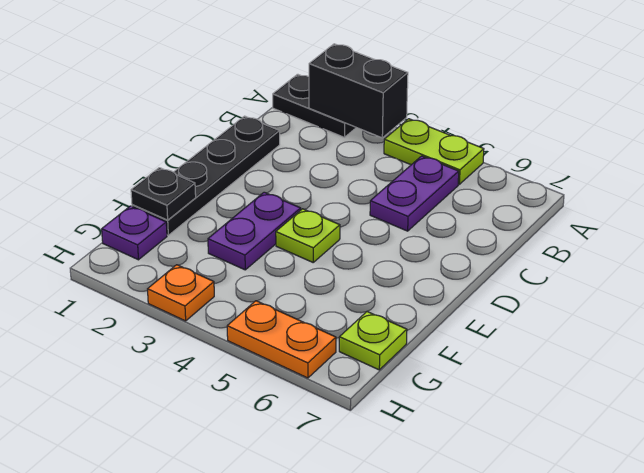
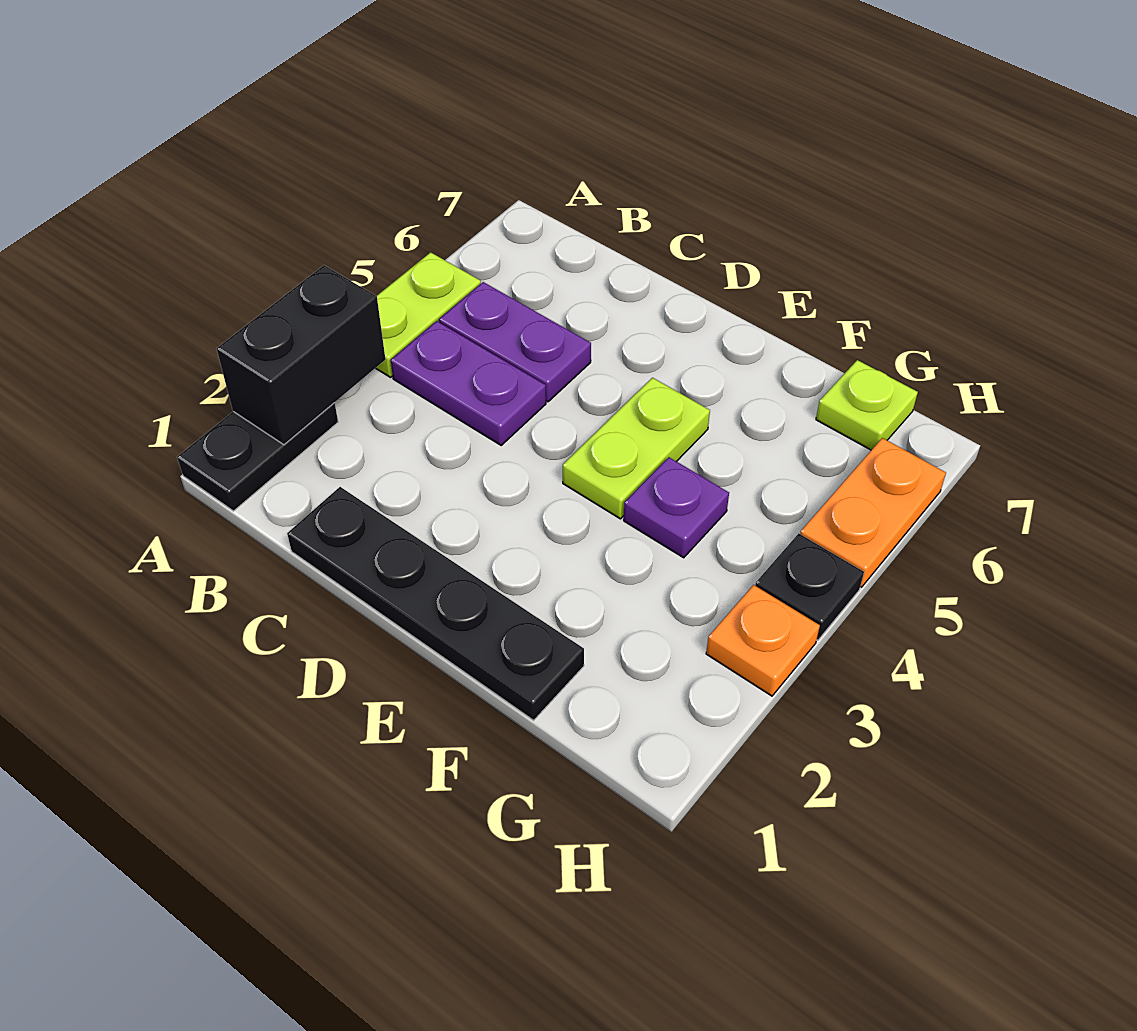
purple plate E3:F3 level 1 -> purple plate B4:C4 level 1
lime plate E4 level 1 -> lime plate E4:E5 level 1
black plate F1 level 2 -> black plate H4 level 1
purple plate G1 level 1 -> purple plate F4 level 1

